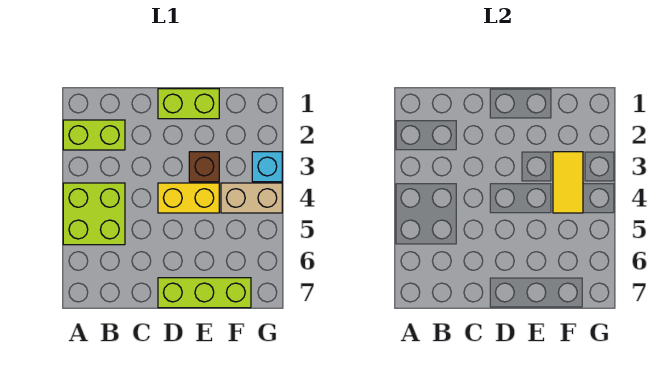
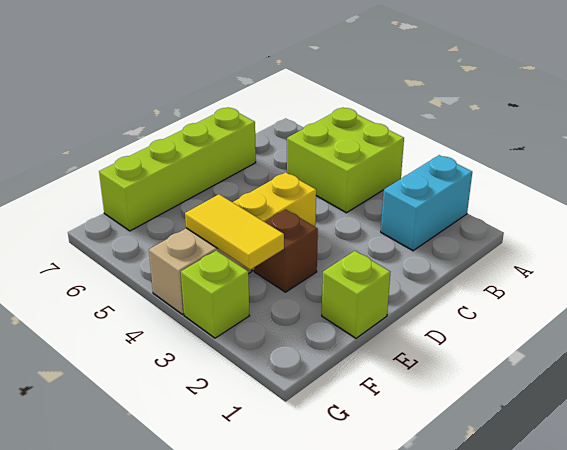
lime brick A2:B2 level 1 -> cyan brick A2:B2 level 1
lime brick D1:E1 level 1 -> lime brick E1 level 1
lime brick D7:F7 level 1 -> lime brick C7:F7 level 1
cyan brick G3 level 1 -> lime brick G3 level 1

